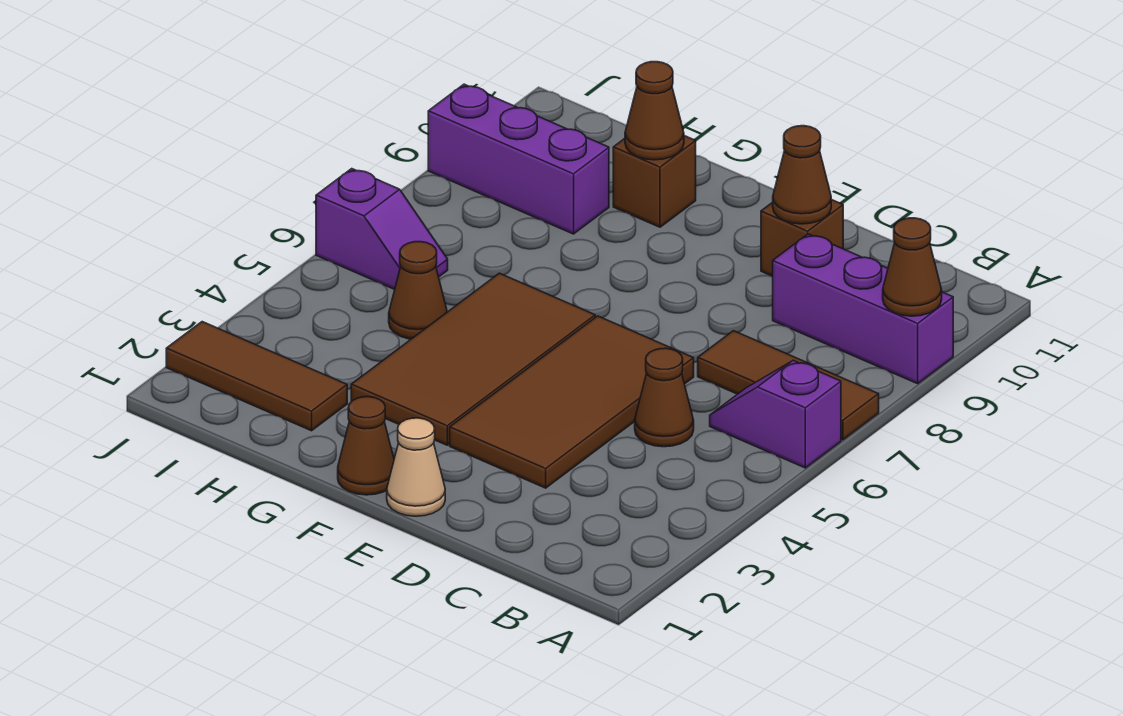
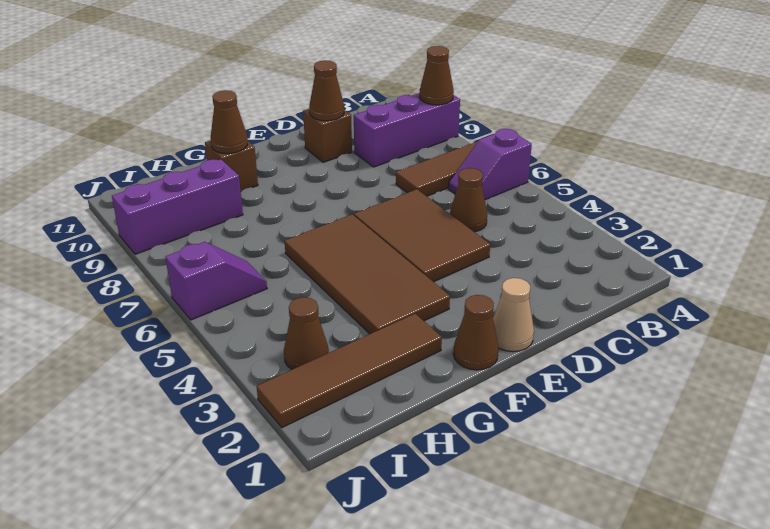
brown tile D3:E6 level 1 -> brown tile D4:E6 level 1
brown tile H2:J2 level 1 -> brown tile G2:J2 level 1
brown cone H5 level 1 -> brown cone I3 level 1

